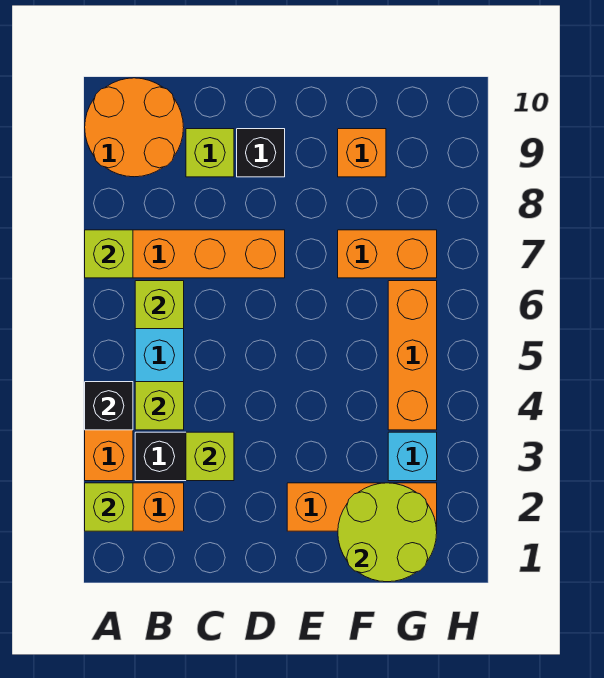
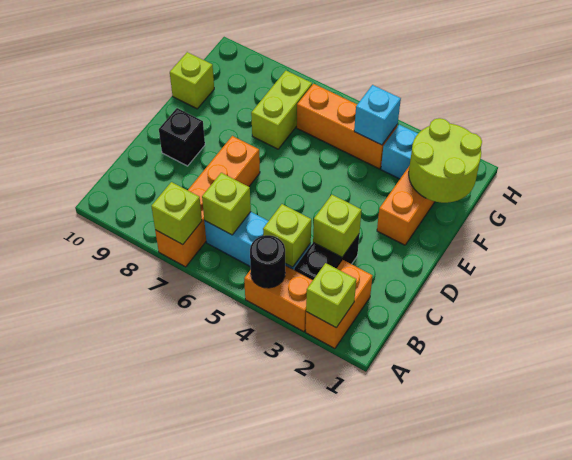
black brick A4 level 2 -> black round brick A4 level 2
orange round brick A9:B10 level 1 -> none
lime brick C9 level 1 -> lime brick F10 level 1
orange brick F7:G7 level 1 -> lime brick F7:G7 level 1
orange brick F9 level 1 -> none
none -> cyan brick G4 level 2

